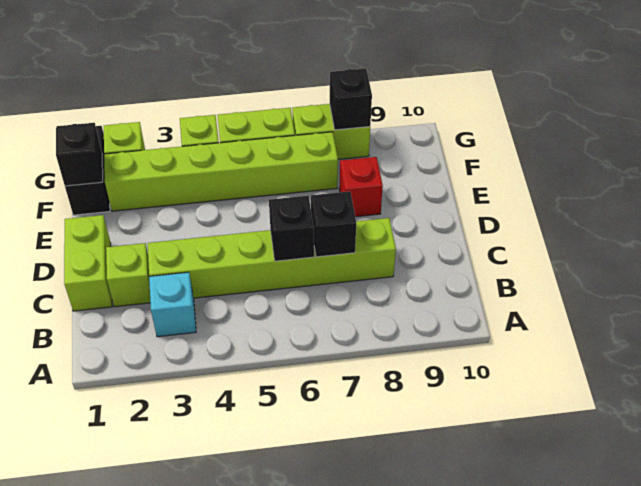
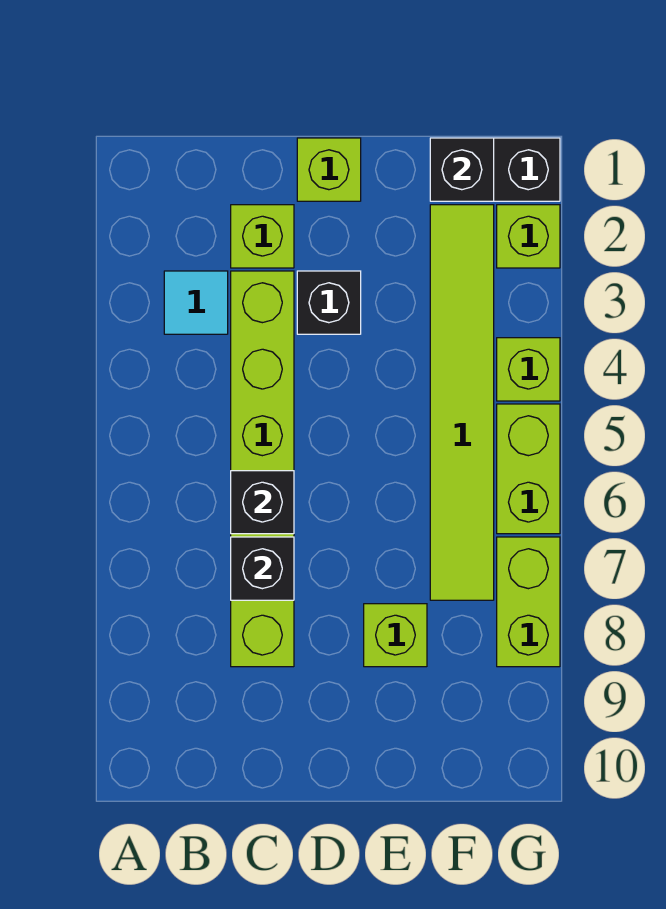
cyan brick B3 level 1 -> cyan tile B3 level 1
lime brick C1:D1 level 1 -> lime brick D1 level 1
red brick E8 level 1 -> lime brick E8 level 1
lime brick F2:F7 level 1 -> lime tile F2:F7 level 1
black brick G8 level 2 -> black brick D3 level 1

